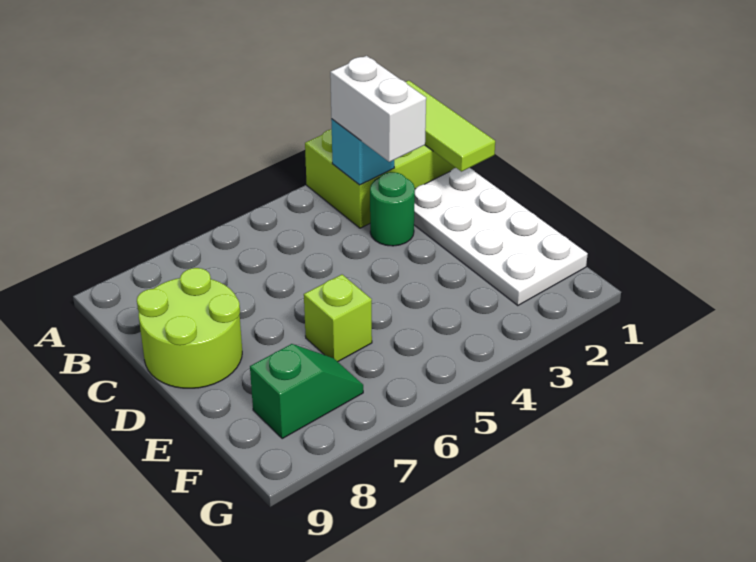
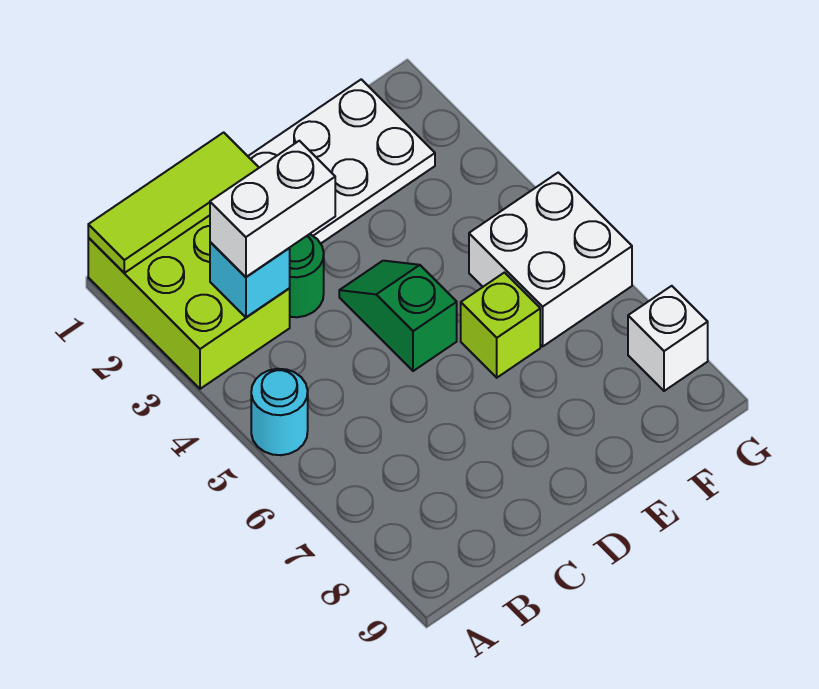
none -> cyan round brick A5 level 1
lime round brick C8:D9 level 1 -> none
none -> white brick F5:G6 level 1
green slope F7:F8 level 1 top 8 -> green slope D4:D5 level 1 top 5
none -> white brick G8 level 1

